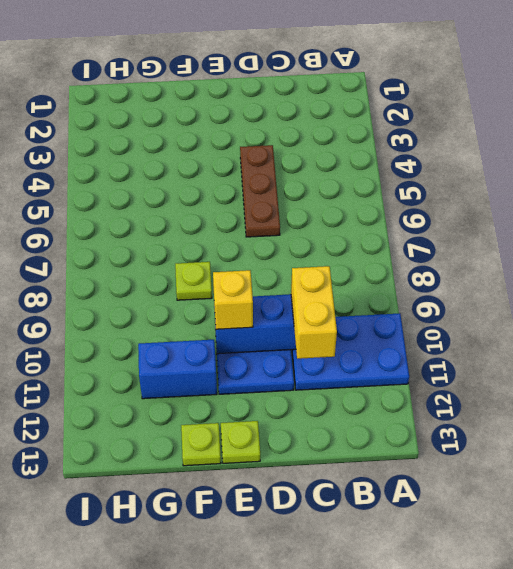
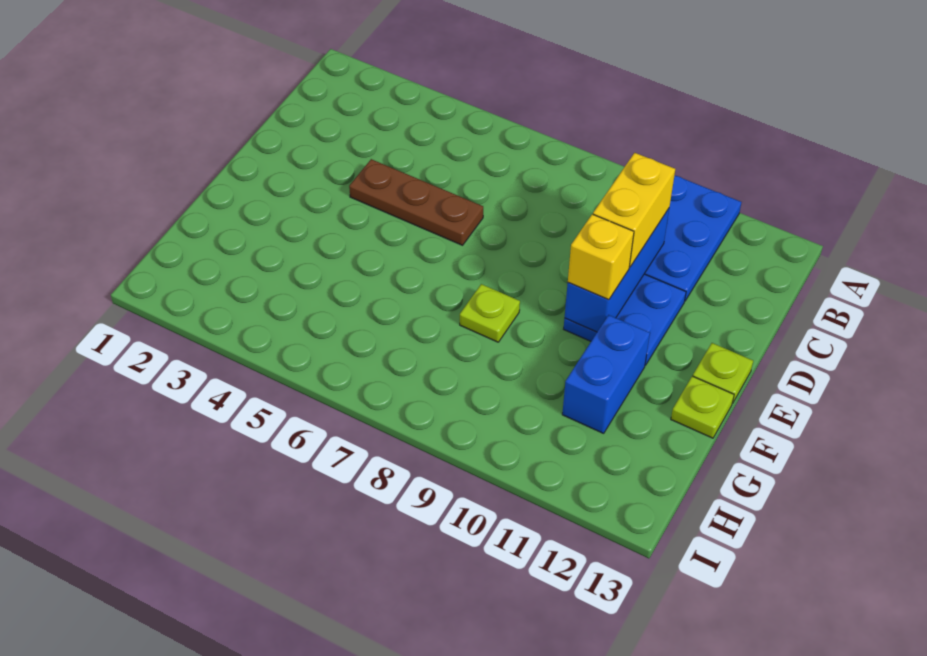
yellow brick C10:C11 level 3 -> yellow brick C10:D10 level 3

